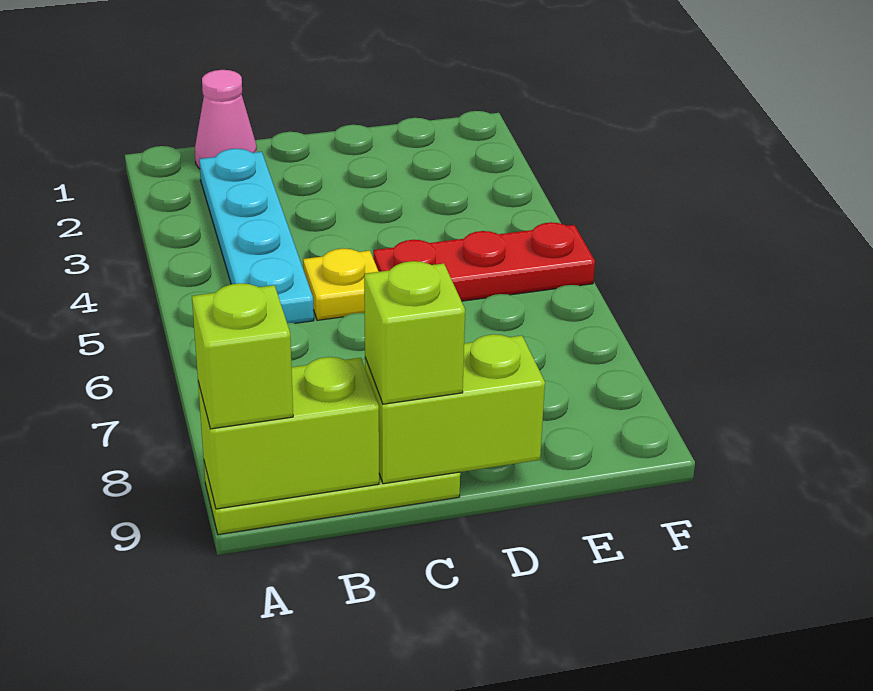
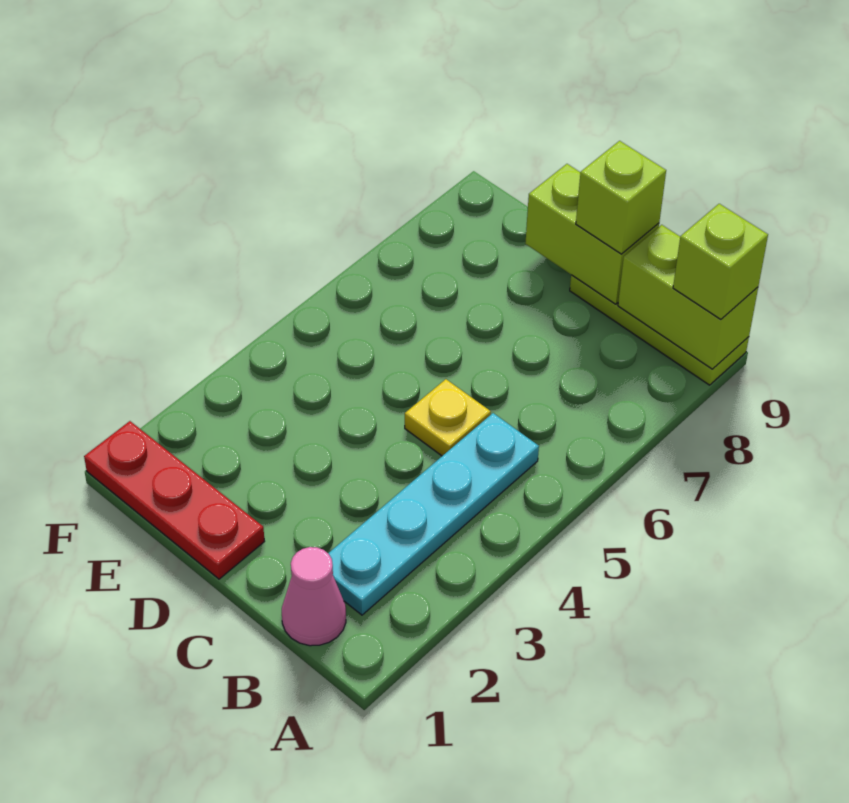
red plate D5:F5 level 1 -> red plate D1:F1 level 1

